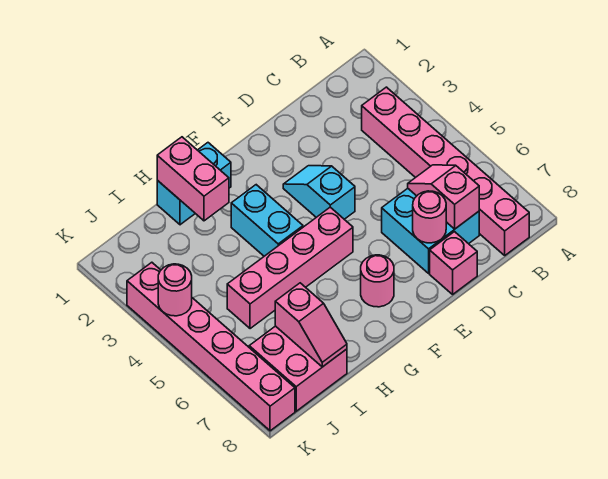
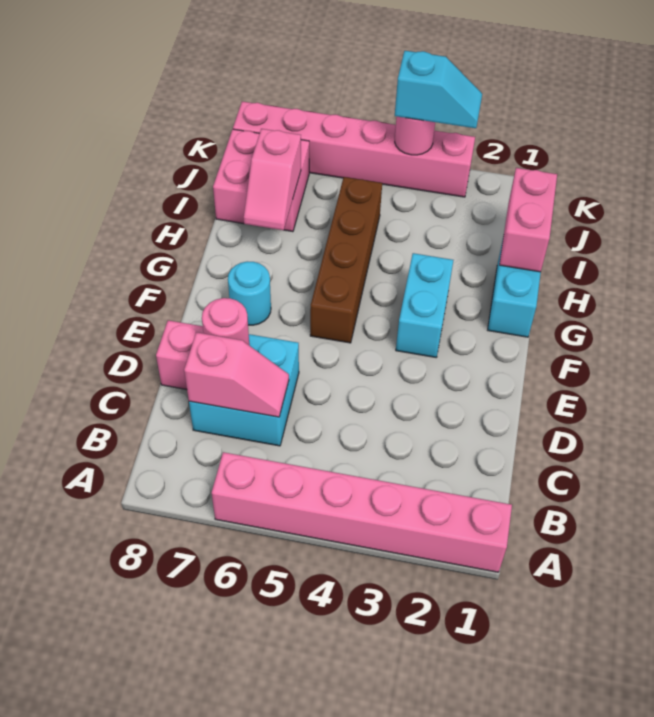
pink brick B3:B8 level 1 -> pink brick A1:A6 level 1
cyan slope E3:E4 level 1 top 4 -> cyan slope K3:K4 level 3 top 4
pink brick F5:I5 level 1 -> brown brick F5:I5 level 1
pink round brick F7 level 1 -> cyan round brick F7 level 1
cyan brick G3:G4 level 1 -> cyan brick F3:G3 level 1
pink brick H1:H2 level 2 -> pink brick H1:I1 level 2
pink slope I7:I8 level 2 top 7 -> pink slope H7:I7 level 2 top I

